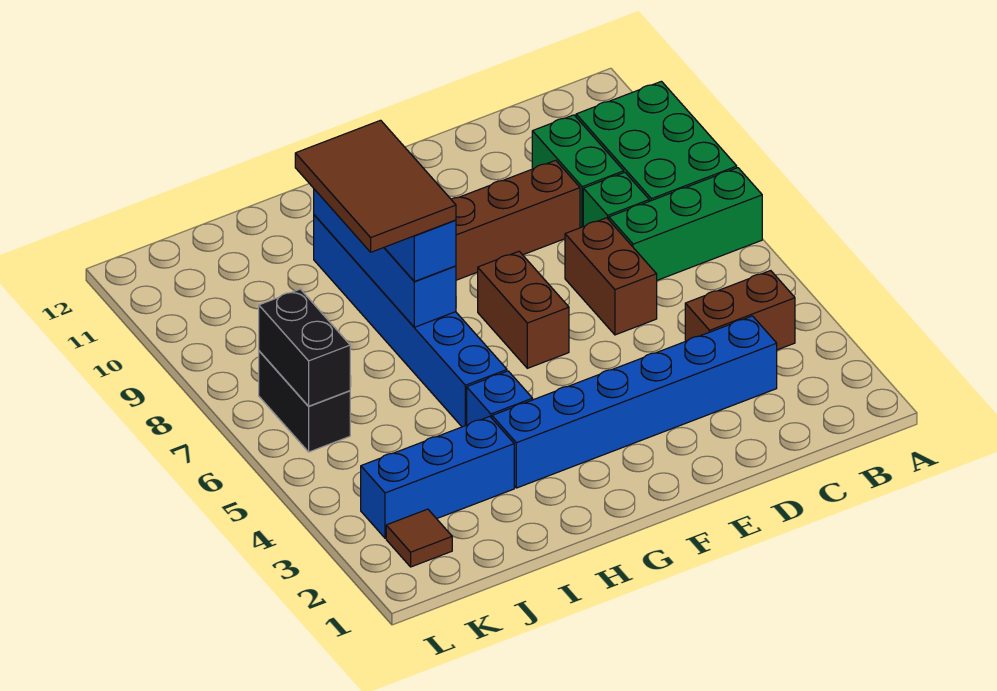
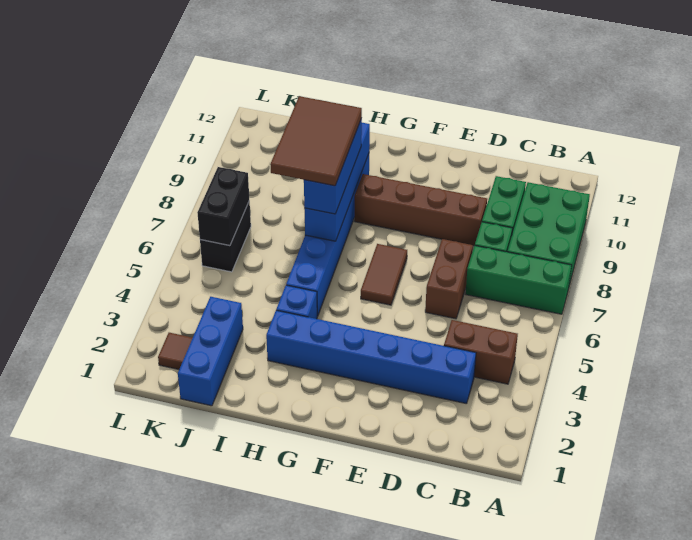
brown brick F6:F7 level 1 -> brown tile F6:F7 level 1
blue brick I3:K3 level 1 -> blue brick J1:J3 level 1

